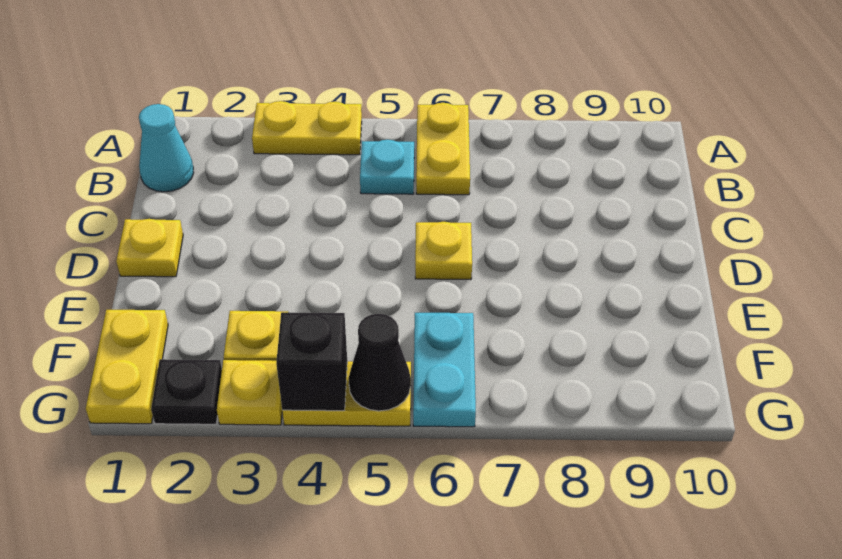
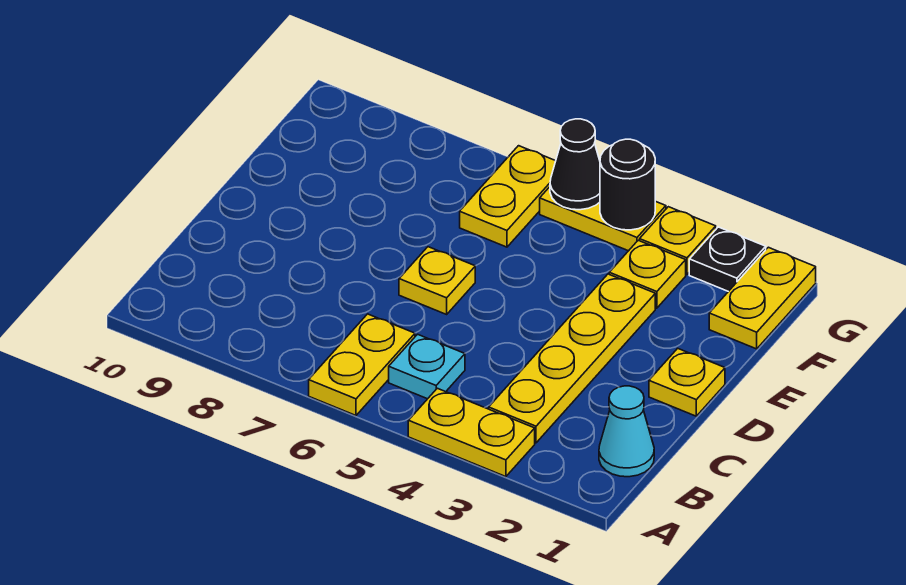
none -> yellow plate B3:E3 level 1
cyan plate F6:G6 level 1 -> yellow plate F6:G6 level 1
black brick G4 level 2 -> black round brick G4 level 2

